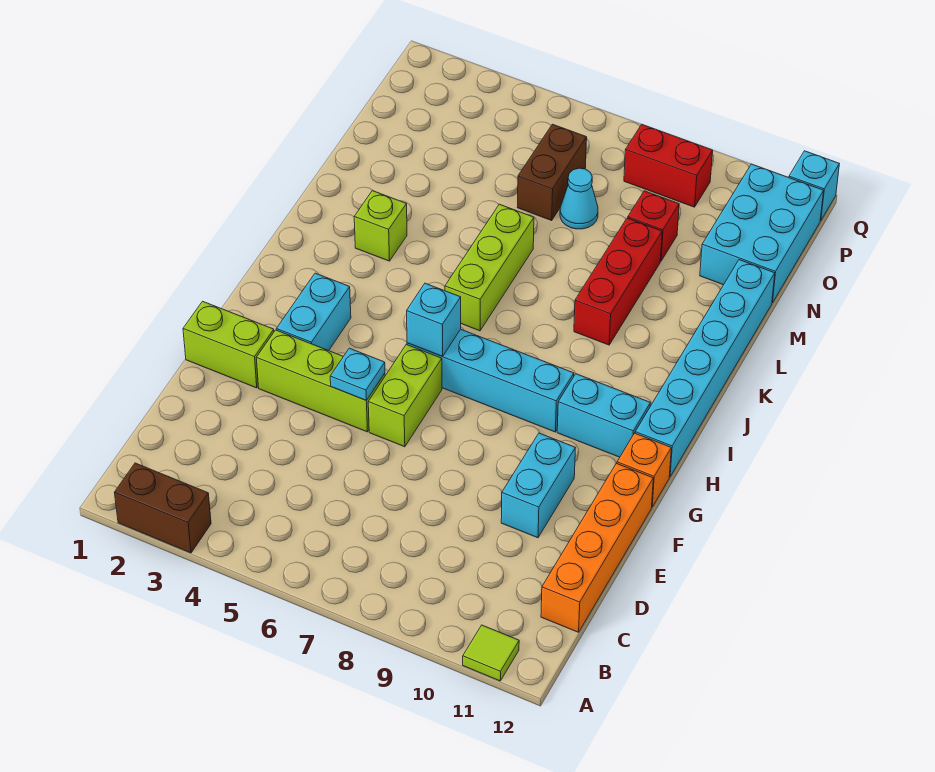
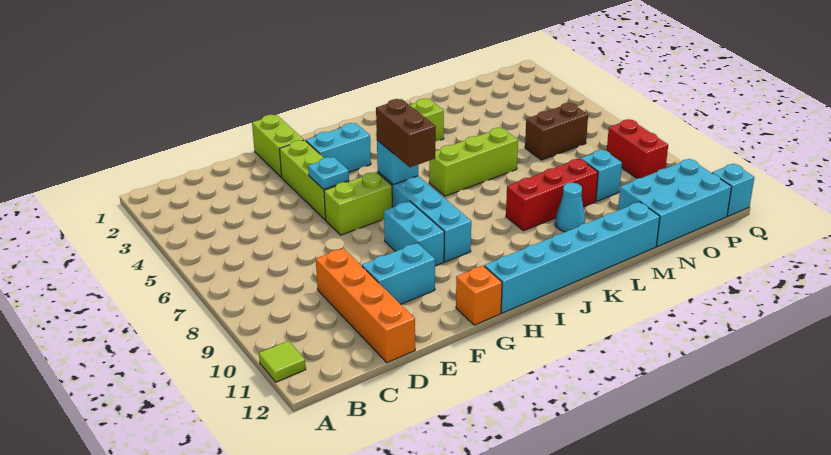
brown brick A2:A3 level 1 -> brown brick H6:H7 level 3
orange brick C12:F12 level 1 -> orange brick D9:D12 level 1
cyan brick H10:H11 level 1 -> cyan brick G8:G9 level 1
cyan cone N7 level 1 -> cyan cone L10 level 1
red brick N9 level 1 -> cyan brick N9 level 1

